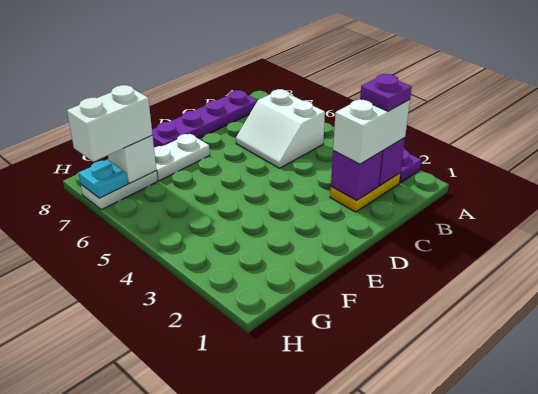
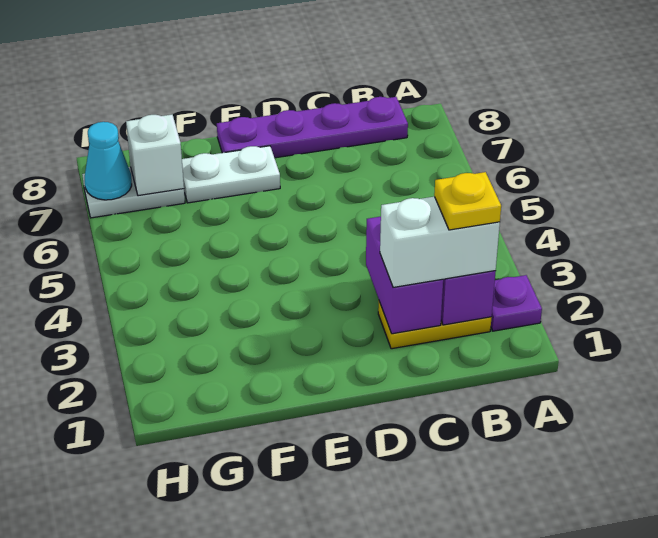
purple plate B2 level 4 -> yellow plate B2 level 4
white slope B5:C6 level 1 top B -> none
purple brick C2 level 2 -> purple brick C2:C3 level 2
white brick G7:H7 level 3 -> none
cyan plate H7 level 2 -> cyan cone H7 level 2

